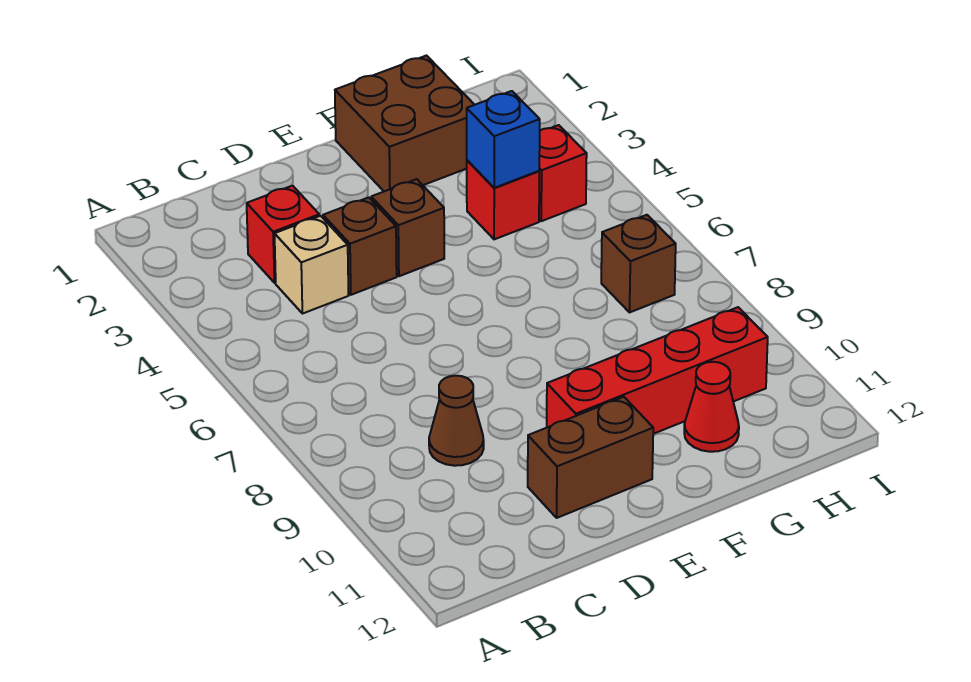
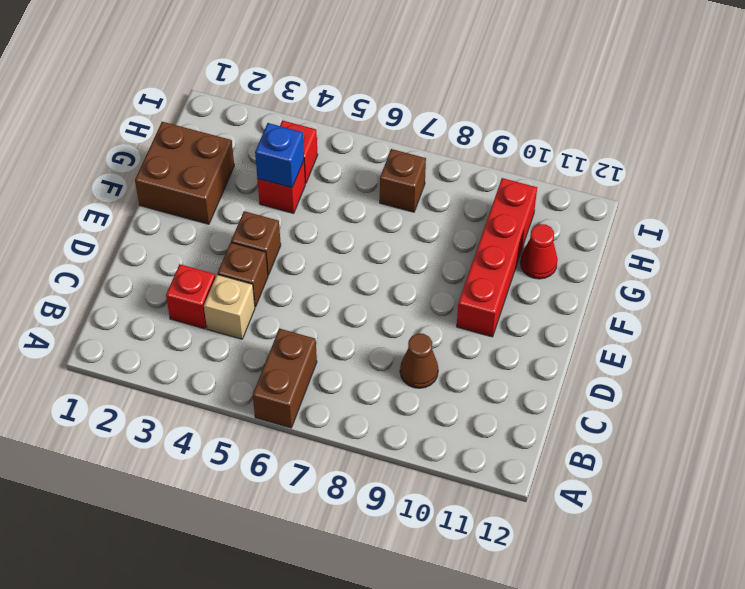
brown brick D11:E11 level 1 -> brown brick A6:B6 level 1

